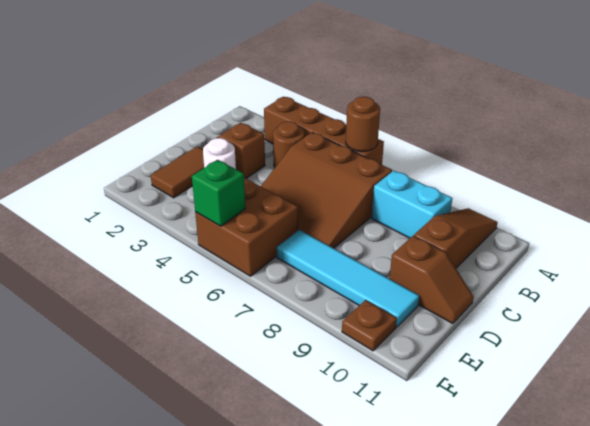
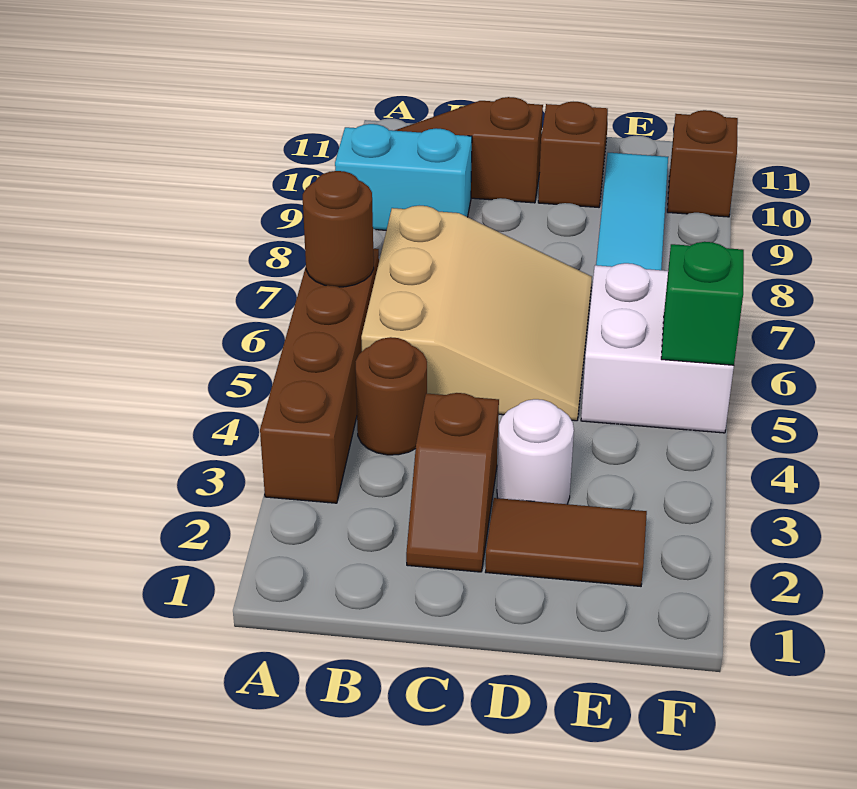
brown slope B5:D7 level 1 top B -> tan slope B5:D7 level 1 top B
cyan brick B8:B9 level 1 -> cyan brick A9:B9 level 1
brown brick E5:F6 level 1 -> white brick E5:F6 level 1
brown plate F10 level 1 -> brown brick F10 level 1

